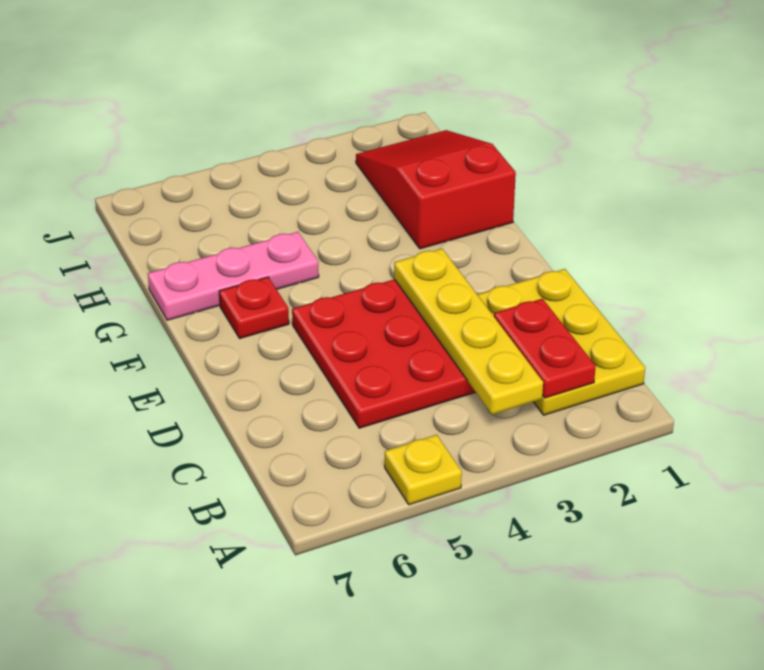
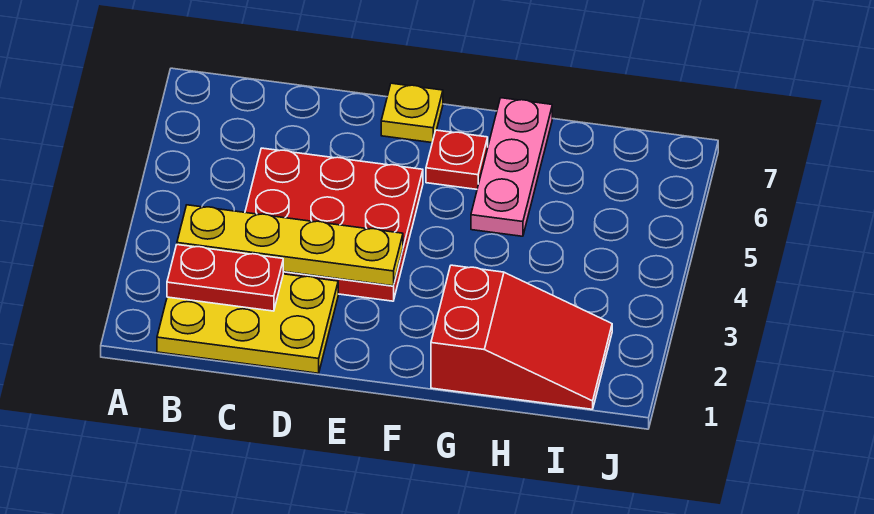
yellow plate A5 level 1 -> yellow plate E7 level 1

